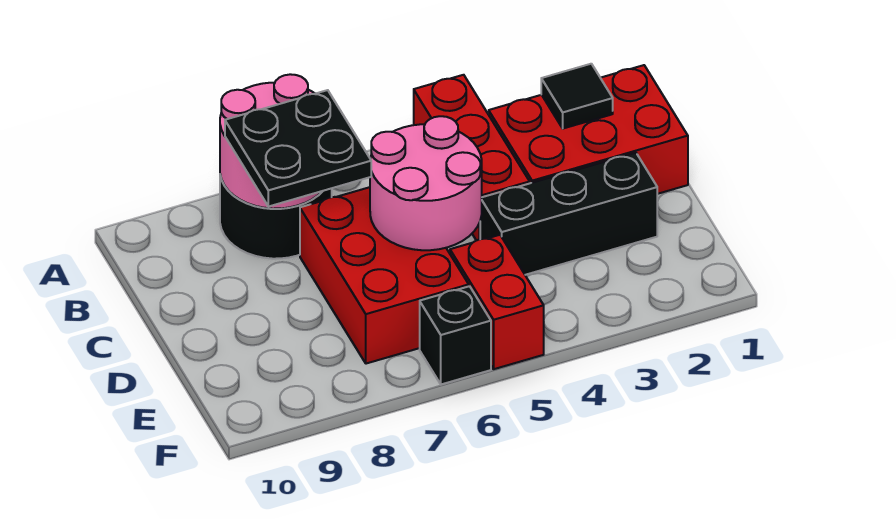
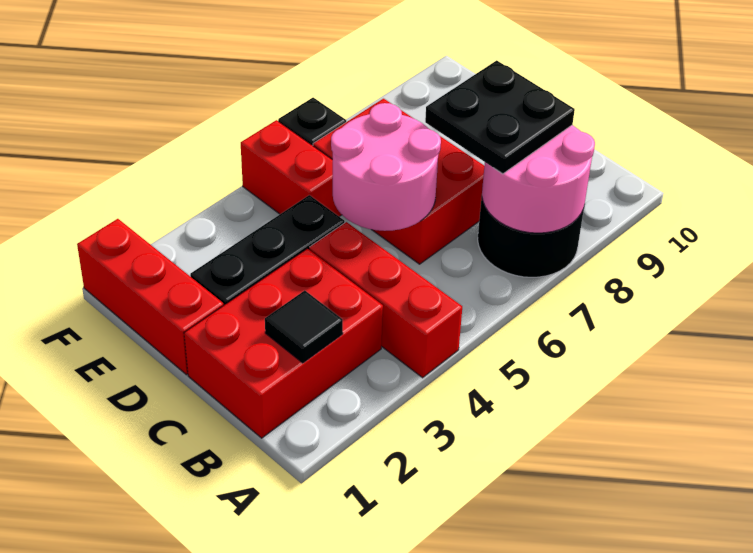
none -> red brick D1:F1 level 1

